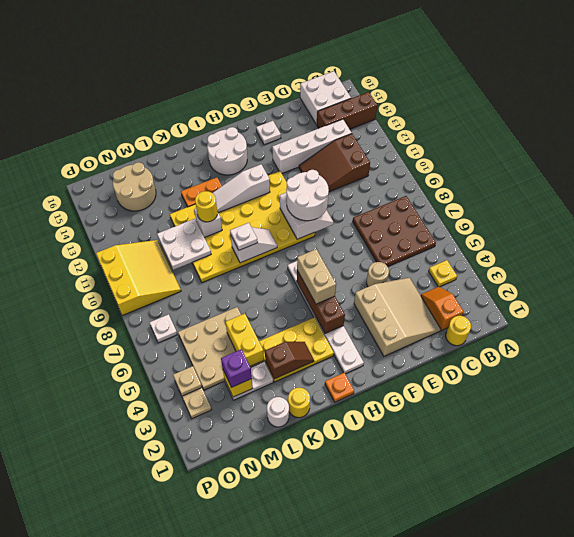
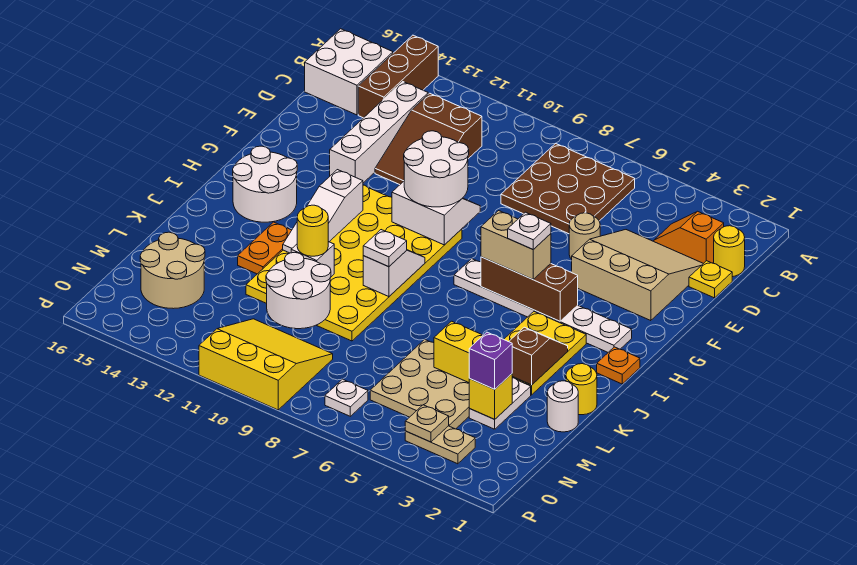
yellow plate B4 level 1 -> yellow plate D1 level 1
white plate F15 level 1 -> white plate H5 level 4
white plate L10:M11 level 2 -> white round brick L10:M11 level 2

